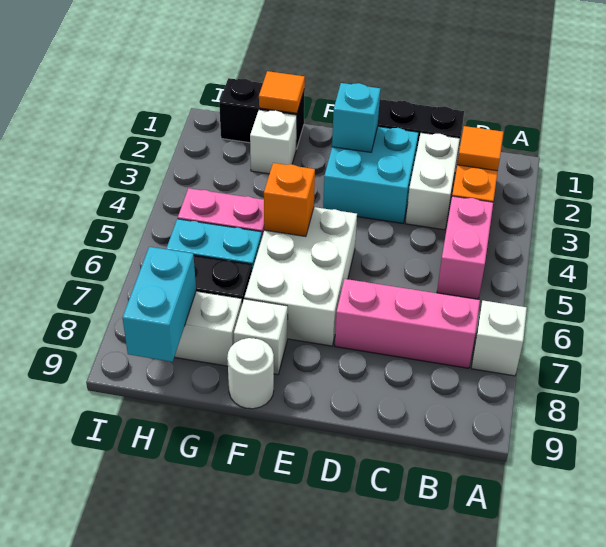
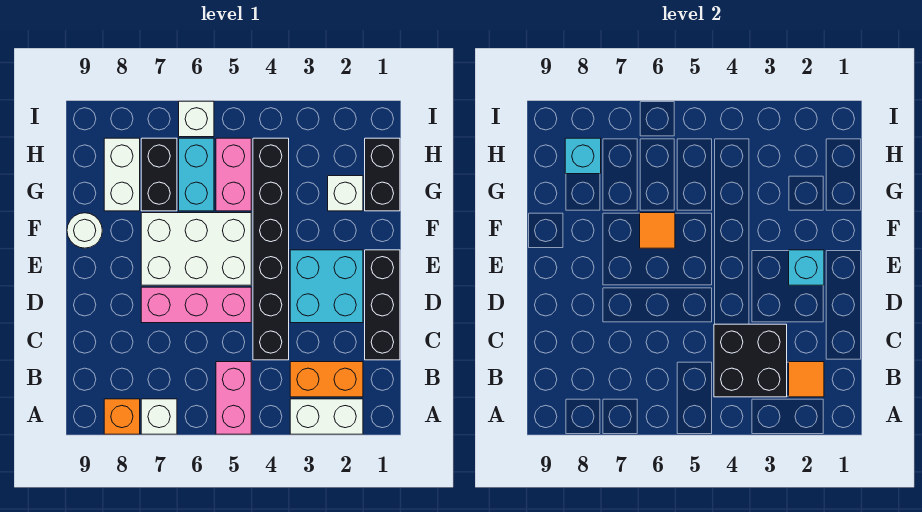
none -> black brick B3:C4 level 2
pink brick B4:B5 level 1 -> pink brick A5:B5 level 1
pink brick B7:D7 level 1 -> pink brick D5:D7 level 1
white brick C2:C3 level 1 -> white brick A2:A3 level 1
none -> black brick C4:H4 level 1
orange brick F5 level 2 -> orange brick A8 level 1
white brick F8 level 1 -> white brick I6 level 1
orange tile G1 level 2 -> orange tile F6 level 2
cyan brick H8:H9 level 2 -> cyan brick H8 level 2

